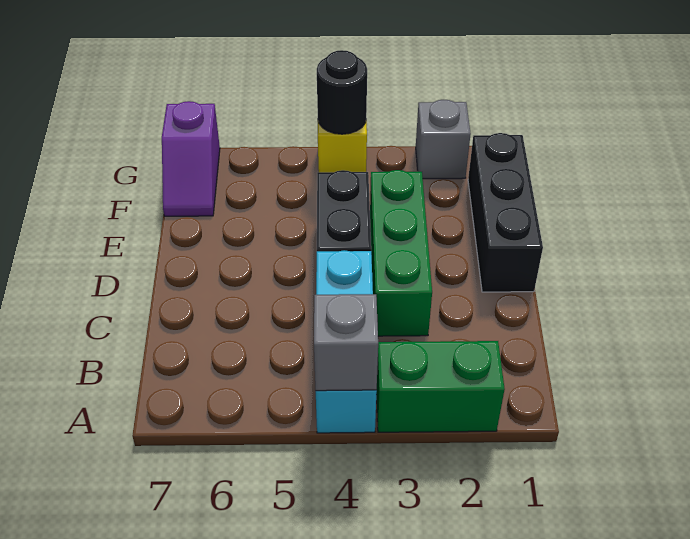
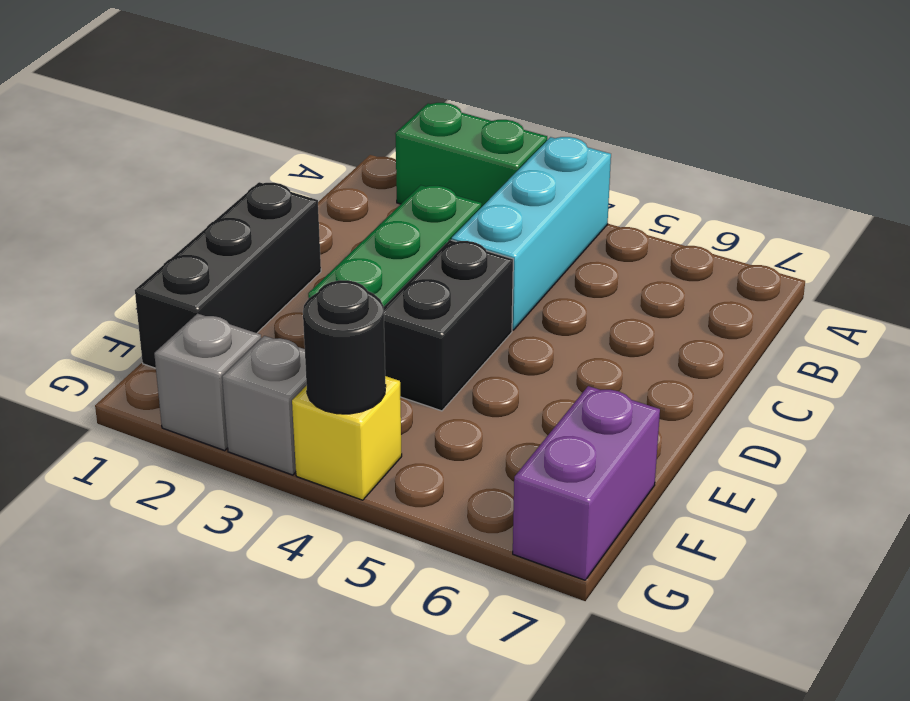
grey brick A4 level 2 -> grey brick G3 level 1
purple slope F7:G7 level 1 top G -> purple brick F7:G7 level 1

